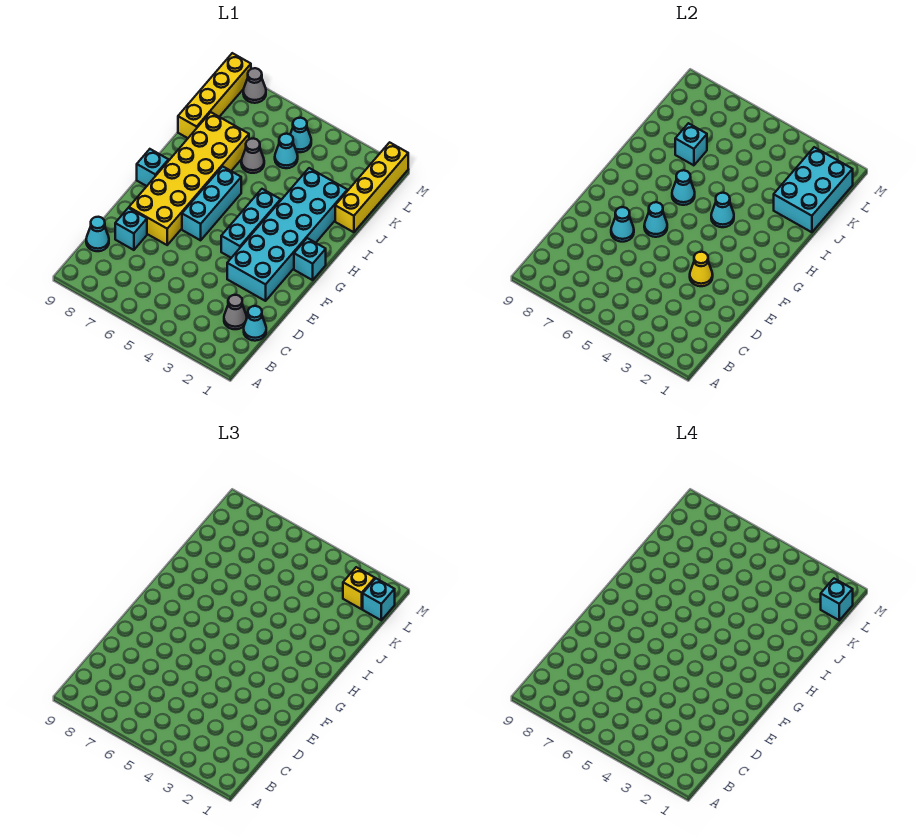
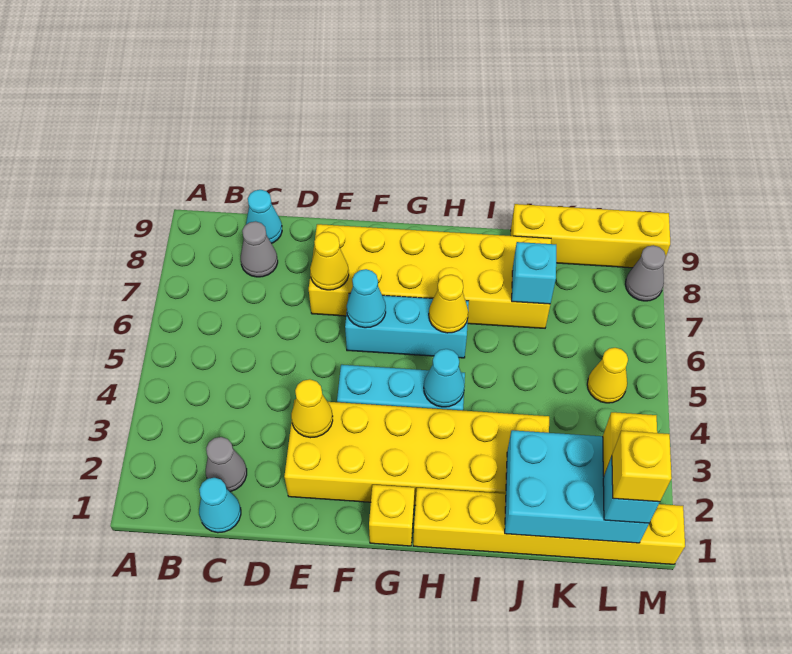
cyan brick D8 level 1 -> none
cyan brick E2:J3 level 1 -> yellow brick E2:J3 level 1
cyan cone E7 level 2 -> yellow cone E7 level 2
cyan brick G1 level 1 -> yellow brick G1 level 1
cyan brick G9 level 1 -> none
cyan cone H6 level 2 -> yellow cone H6 level 2
yellow brick J1:M1 level 1 -> yellow brick H1:M1 level 1
grey cone J6 level 1 -> grey cone C8 level 1
cyan cone K5 level 1 -> none
cyan brick L1 level 4 -> yellow brick L1 level 4
cyan cone L5 level 1 -> yellow cone L5 level 1

